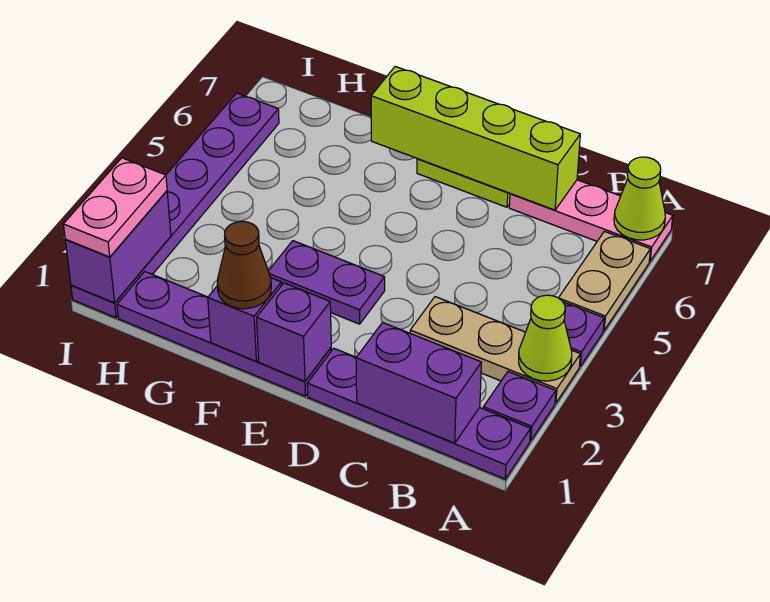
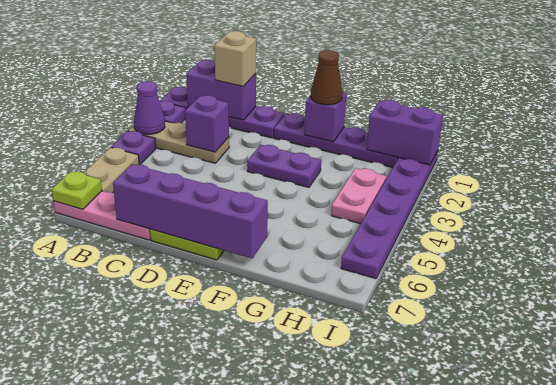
lime cone A3 level 2 -> purple cone A3 level 2
lime cone A7 level 2 -> lime plate A7 level 2
none -> tan brick C1 level 3
lime brick C7:F7 level 2 -> purple brick C7:F7 level 2
purple brick E1 level 2 -> purple brick C3 level 2
purple brick I1:I2 level 2 -> purple brick H1:I1 level 2
pink plate I1:I2 level 3 -> pink plate H3:H4 level 1

